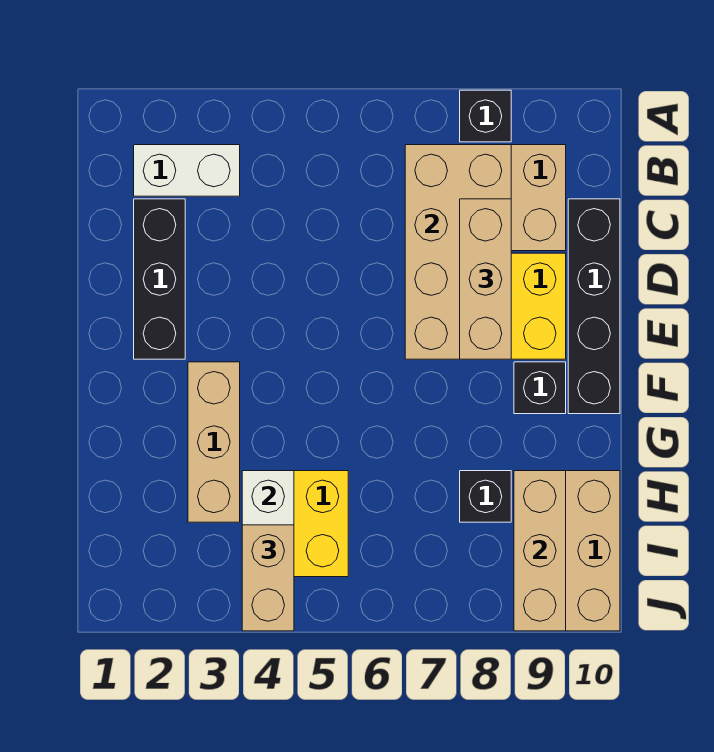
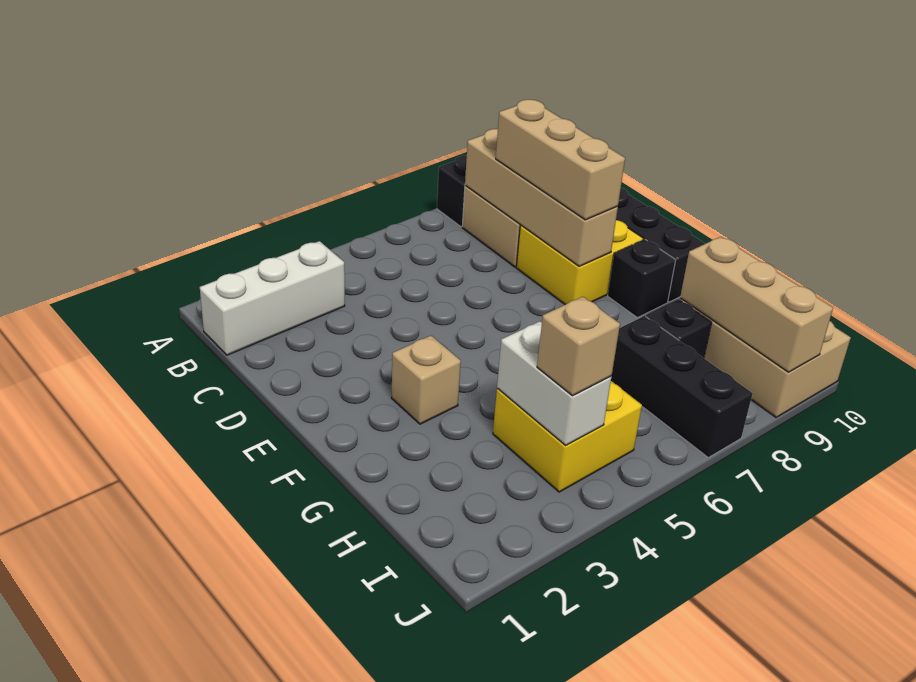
white brick B2:B3 level 1 -> white brick B1:B3 level 1
tan brick B7:E8 level 2 -> tan brick B8:E8 level 2
black brick C2:E2 level 1 -> black brick H7:J7 level 1
tan brick F3:H3 level 1 -> tan brick F3 level 1
tan brick I4:J4 level 3 -> tan brick I4 level 3

